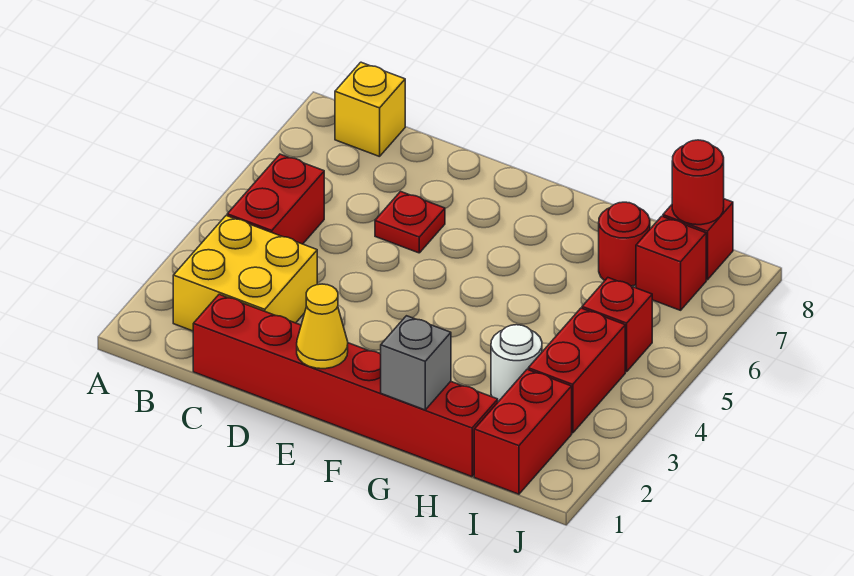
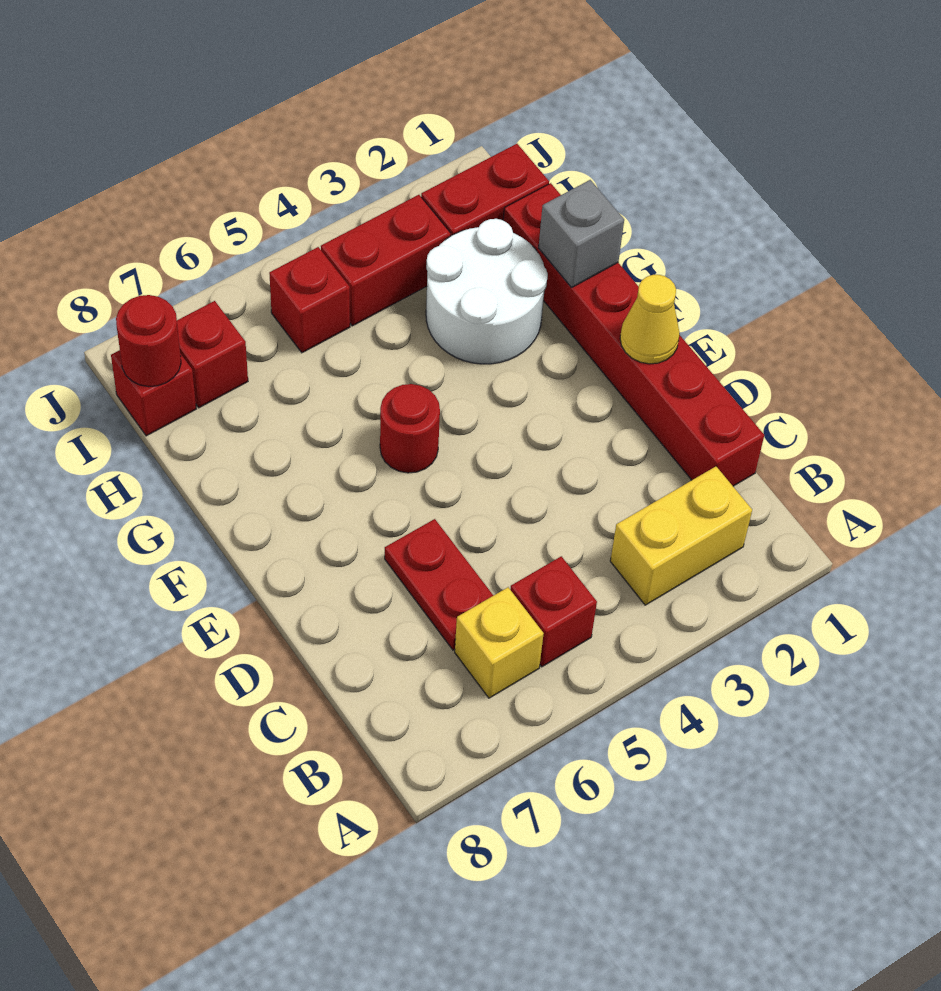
yellow brick B2:C3 level 1 -> yellow brick B2:B3 level 1
red brick B4:B5 level 1 -> red brick B5 level 1
yellow brick B8 level 1 -> yellow brick B6 level 1
red plate D6 level 1 -> red plate C6:D6 level 1
white round brick H3 level 1 -> white round brick G2:H3 level 1
red round brick H7 level 1 -> red round brick F5 level 1

